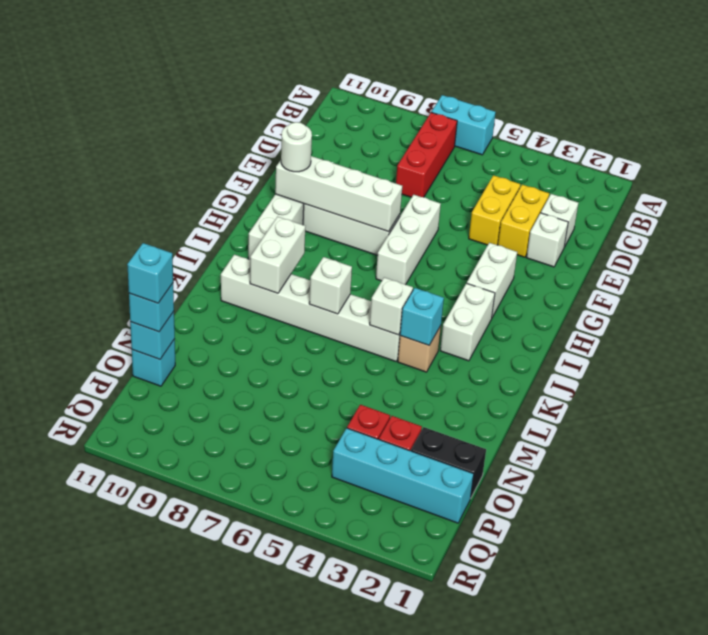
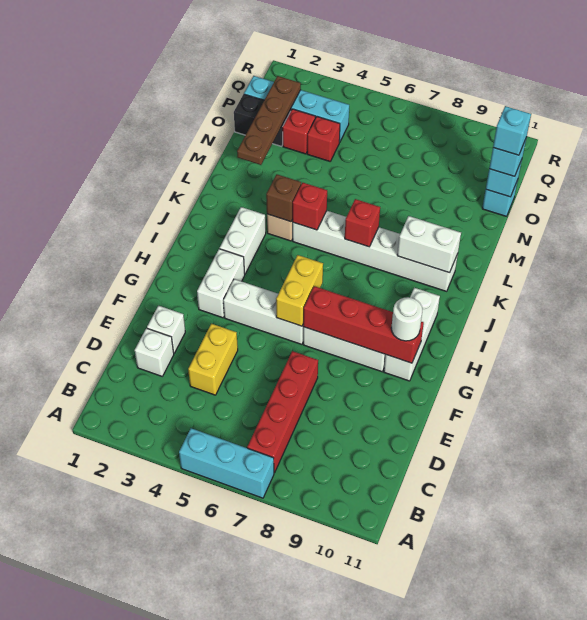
cyan brick A6:A7 level 1 -> cyan brick A5:A7 level 1
red brick B7:D7 level 1 -> red brick B7:E7 level 1
yellow brick D3:E3 level 1 -> yellow brick G6:H6 level 2
white brick F6:H6 level 1 -> white brick G4:G6 level 1
white brick G7:G10 level 2 -> red brick G7:G10 level 2
white brick J9:K9 level 2 -> white brick K9:K10 level 2
cyan brick K4 level 2 -> brown brick K4 level 2
white brick K5 level 2 -> red brick K5 level 2
white brick K7 level 2 -> red brick K7 level 2
none -> brown plate M2:P2 level 2

